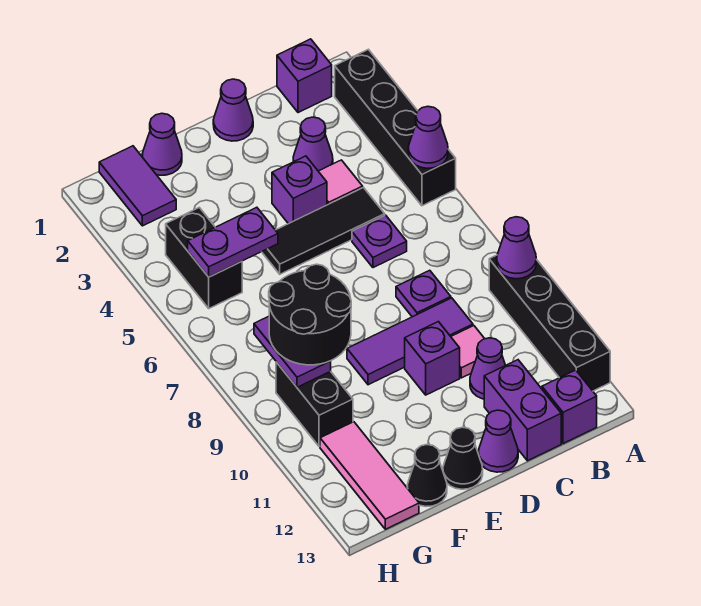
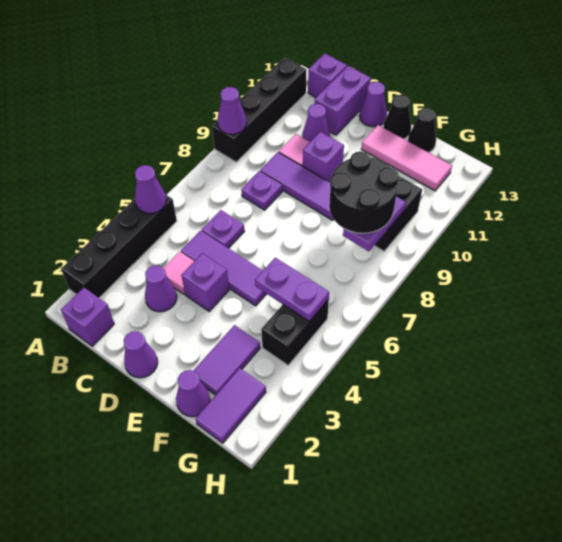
black tile C5:E5 level 1 -> purple tile C5:E5 level 1
none -> purple tile F2:F3 level 1
pink tile G11:G13 level 1 -> pink tile E12:G12 level 1

